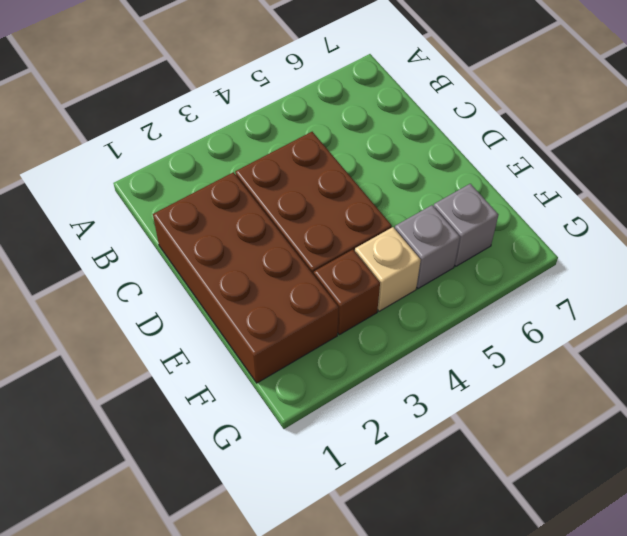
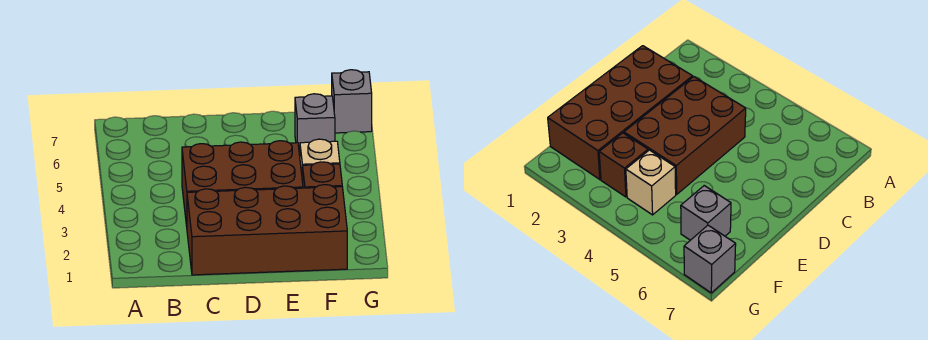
grey brick F5 level 1 -> grey brick G7 level 1

